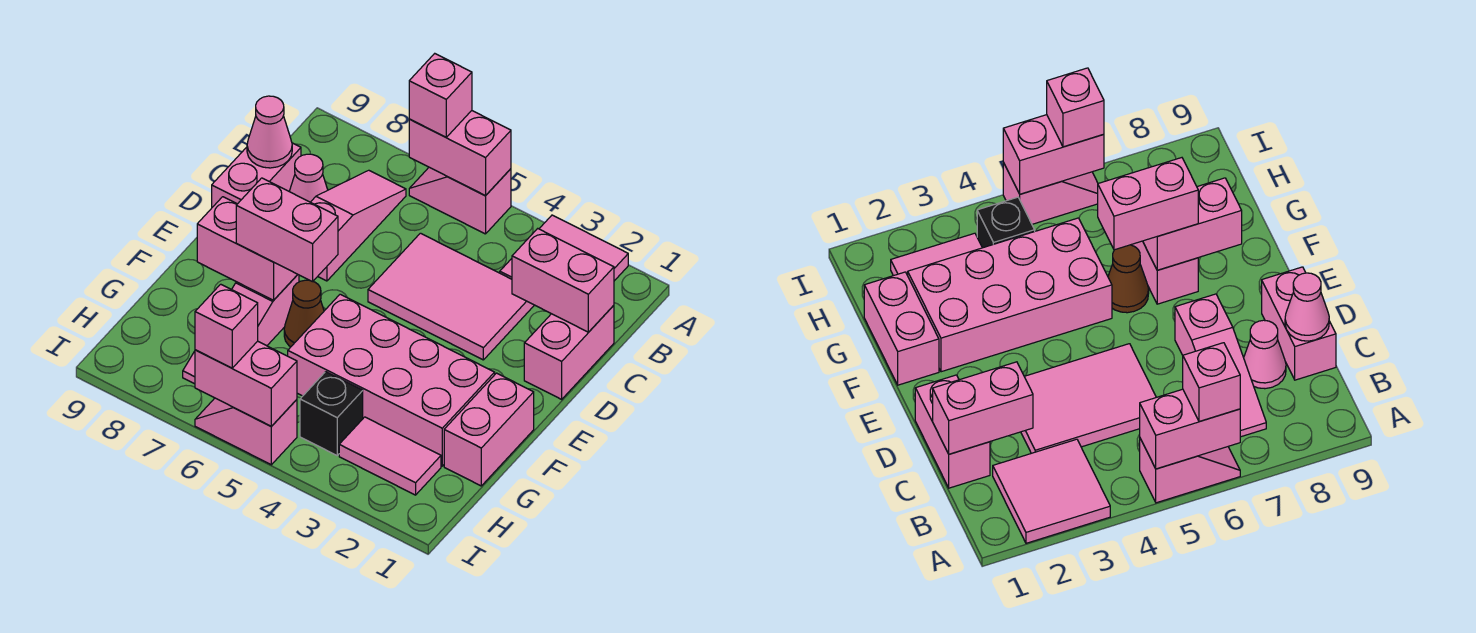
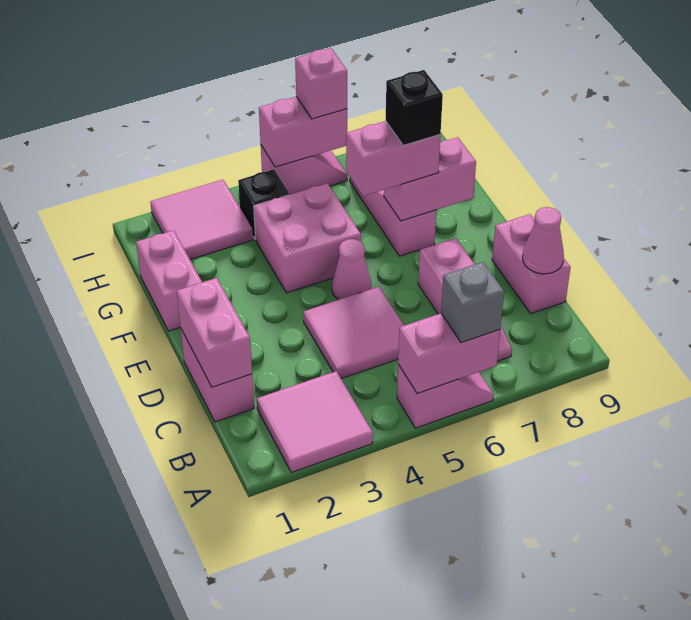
pink brick A6 level 3 -> grey brick A6 level 3
pink brick C1:C2 level 2 -> pink brick C1:D1 level 2
pink tile C3:D5 level 1 -> pink tile C4:D5 level 1
pink cone C8 level 1 -> pink cone E5 level 1
pink brick F2:G5 level 1 -> pink brick F4:G5 level 1
brown cone F6 level 1 -> none
none -> black brick F7 level 4
pink tile H2:H3 level 1 -> pink tile H2:I3 level 1

